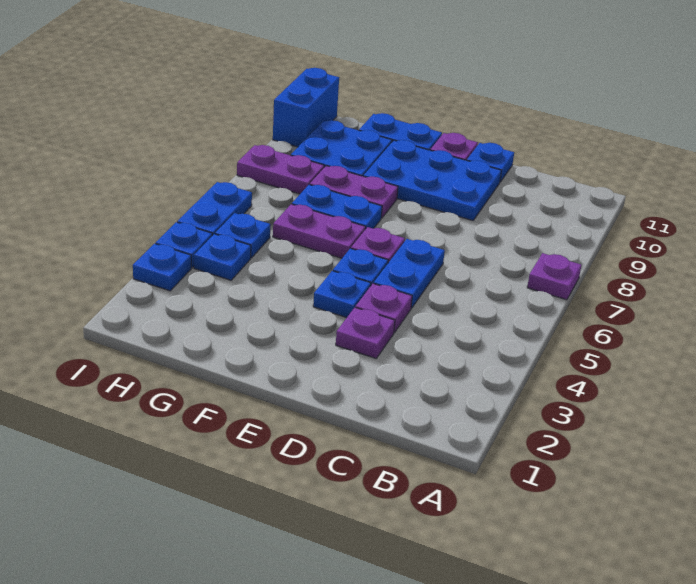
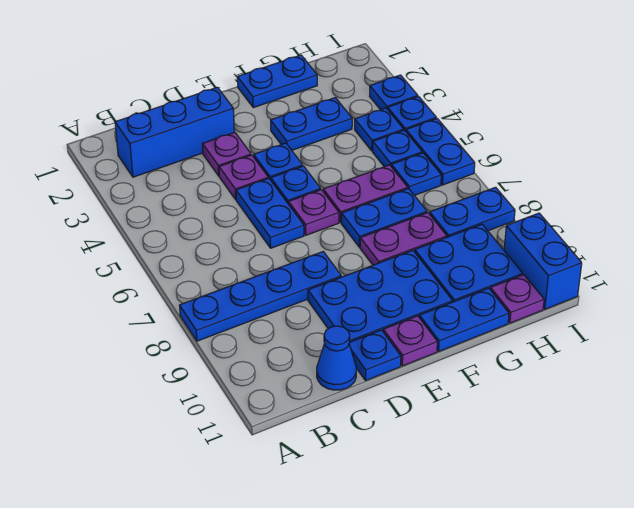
purple plate A7 level 1 -> purple plate H11 level 1
none -> blue plate A8:D8 level 1
none -> blue brick B2:D2 level 1
none -> blue cone C11 level 1
none -> blue plate F1:G1 level 1
none -> blue plate F3:G3 level 1
none -> blue plate H6 level 1
purple plate H8:I8 level 1 -> blue plate H8:I8 level 1

